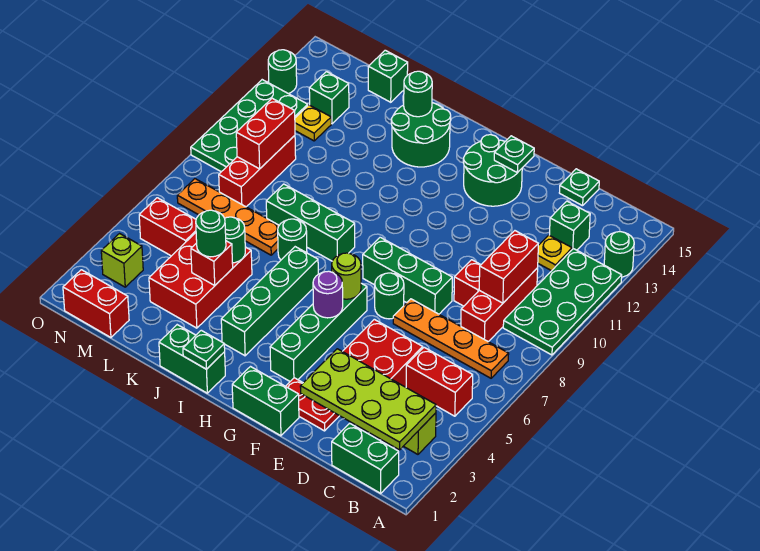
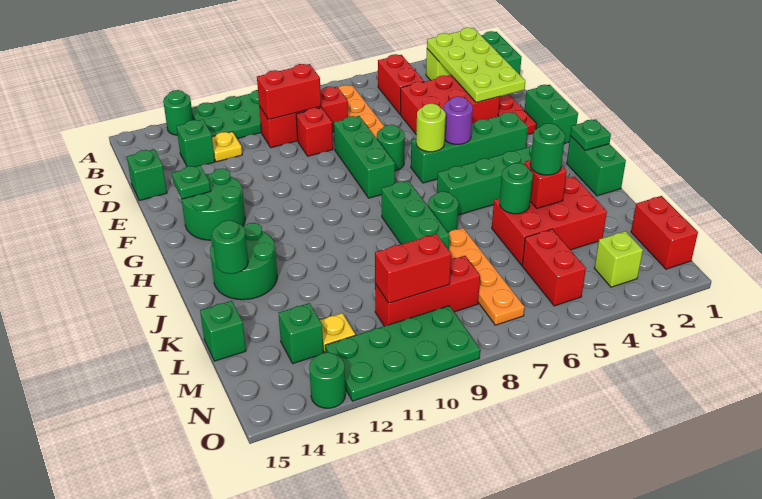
green plate D15 level 1 -> green brick D15 level 1

